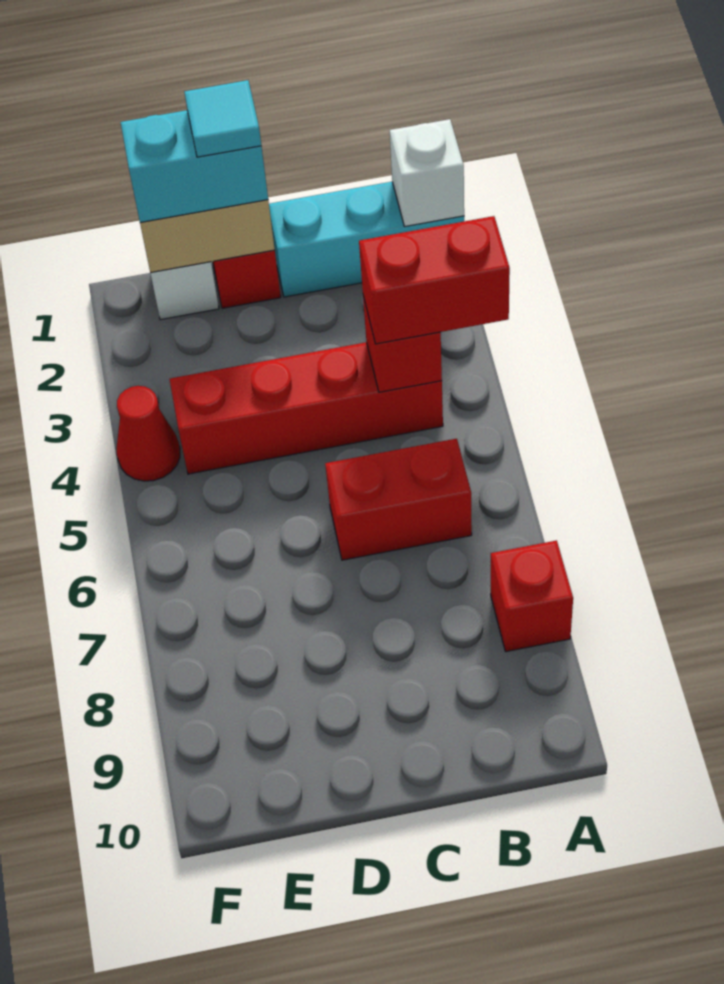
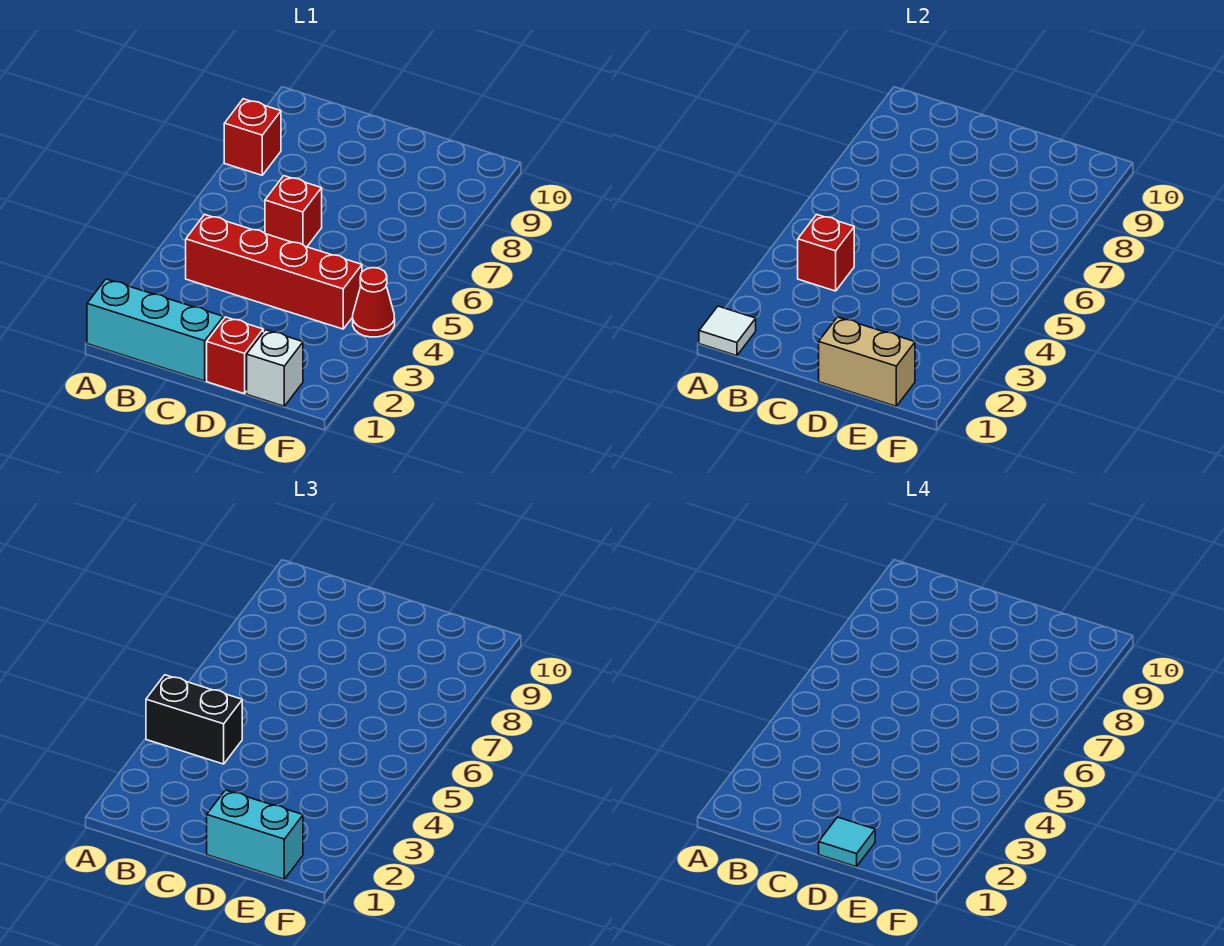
white brick A1 level 2 -> white tile A1 level 2
red brick A4:B4 level 3 -> black brick A4:B4 level 3
red brick B6:C6 level 1 -> red brick C6 level 1

